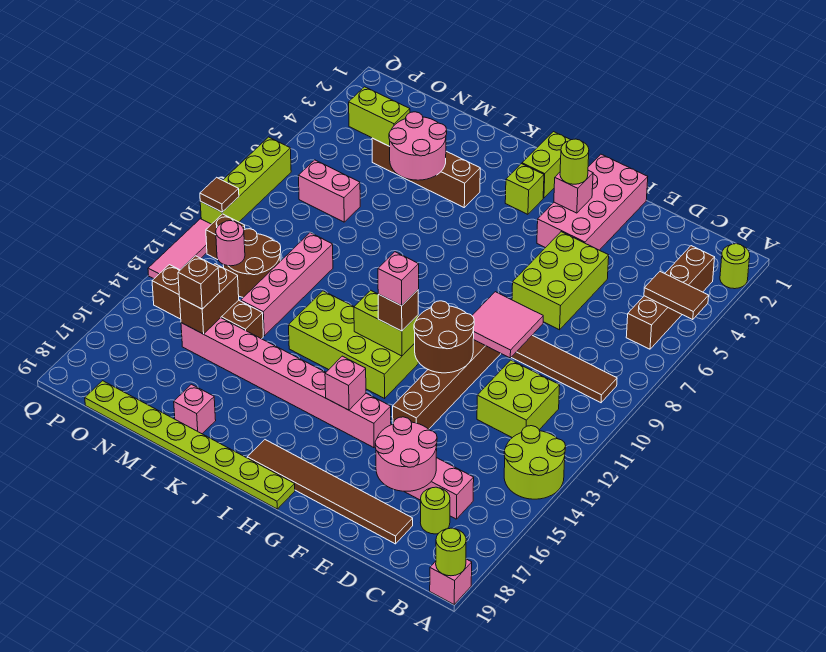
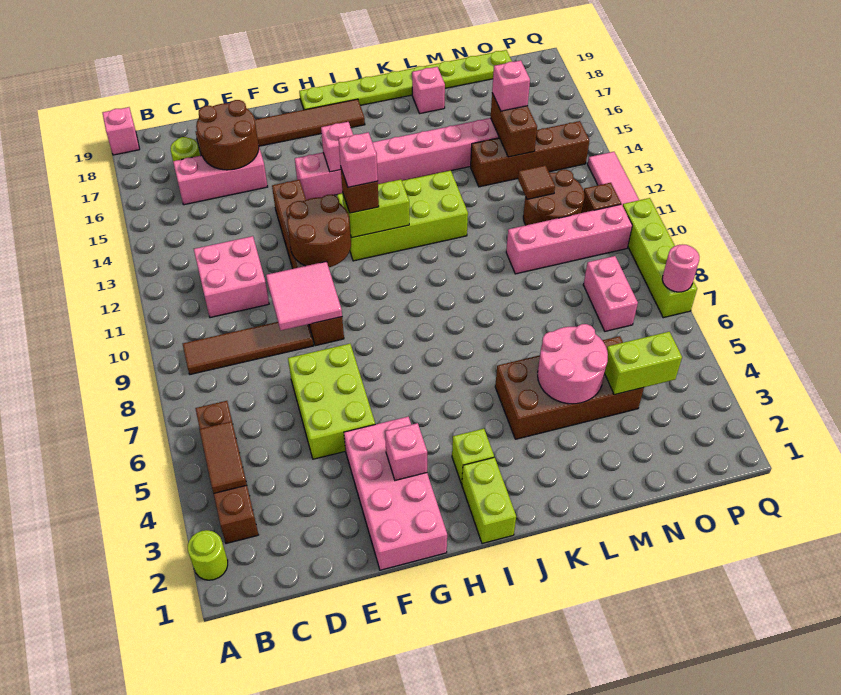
brown tile A5:B5 level 2 -> brown tile B4:B5 level 2
lime round brick A13:B14 level 1 -> none
lime round brick A19 level 2 -> none
lime brick C11:D12 level 1 -> pink brick C11:D12 level 1
pink round brick D16:E17 level 2 -> brown round brick D16:E17 level 2
lime round brick G3 level 3 -> none
brown brick K4:N4 level 1 -> brown brick K4:N5 level 1
pink brick M10:M13 level 1 -> pink brick M10:P10 level 1
pink brick N7:O7 level 1 -> pink brick O7:O8 level 1
brown brick N15 level 3 -> pink brick N15 level 3
pink round brick O12 level 2 -> pink round brick Q7 level 2
brown tile Q10 level 2 -> brown tile N12 level 2

